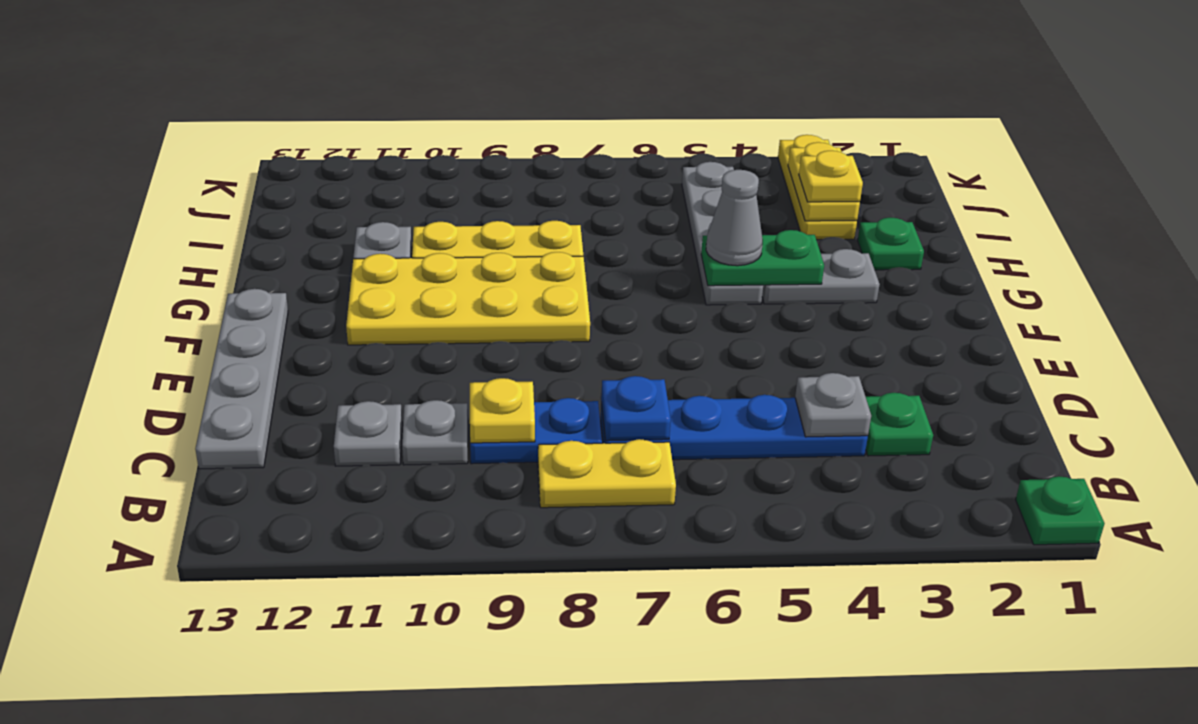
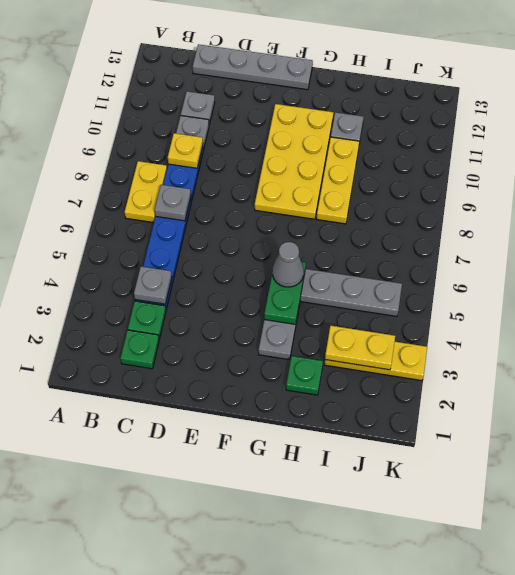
green plate A1 level 1 -> green plate C2 level 1
blue plate C7 level 2 -> grey plate C7 level 2
yellow plate I3 level 3 -> none

